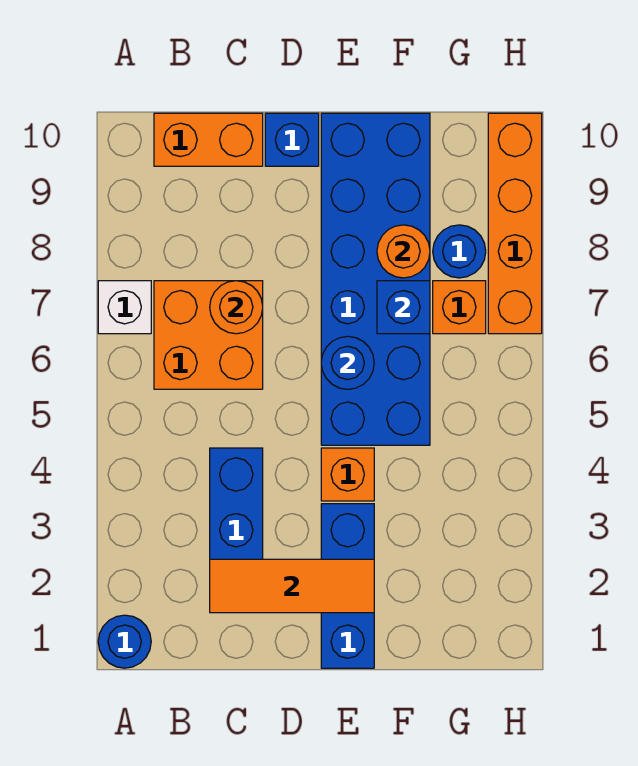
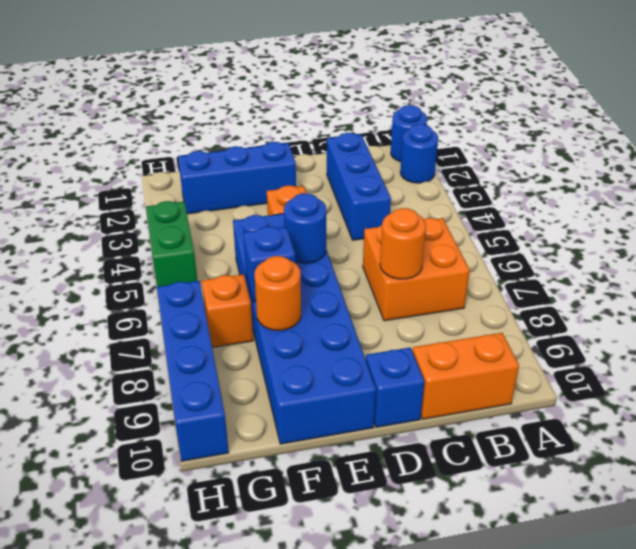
white brick A7 level 1 -> none
orange tile C2:E2 level 2 -> none
blue brick E1:E3 level 1 -> blue brick E2:G2 level 1
blue round brick G8 level 1 -> blue round brick A2 level 1
none -> green brick H4:H5 level 1
orange brick H7:H10 level 1 -> blue brick H7:H10 level 1

